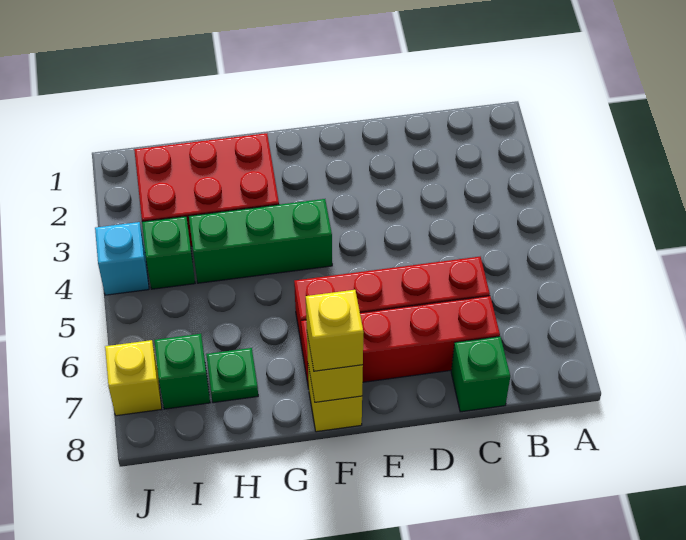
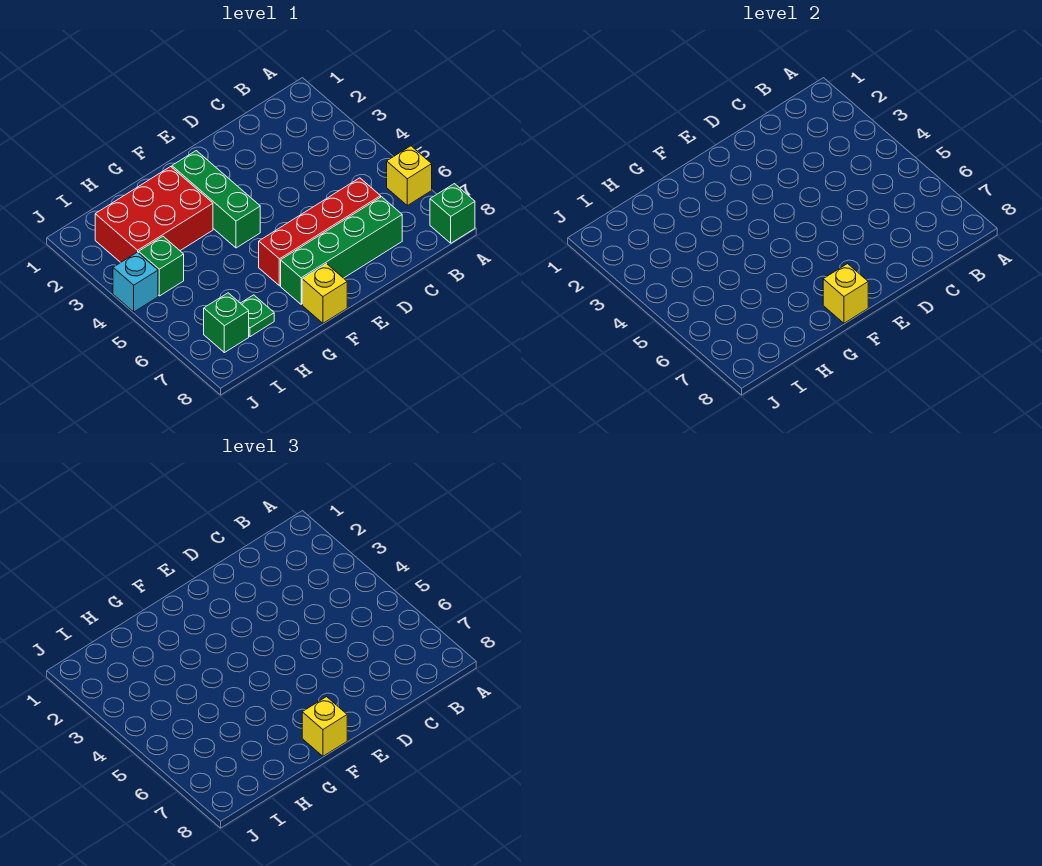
red brick C7:F7 level 1 -> green brick C7:F7 level 1
green brick C8 level 1 -> green brick A8 level 1
green brick F4:H4 level 1 -> green brick F2:F4 level 1
yellow brick J7 level 1 -> yellow brick A6 level 1

